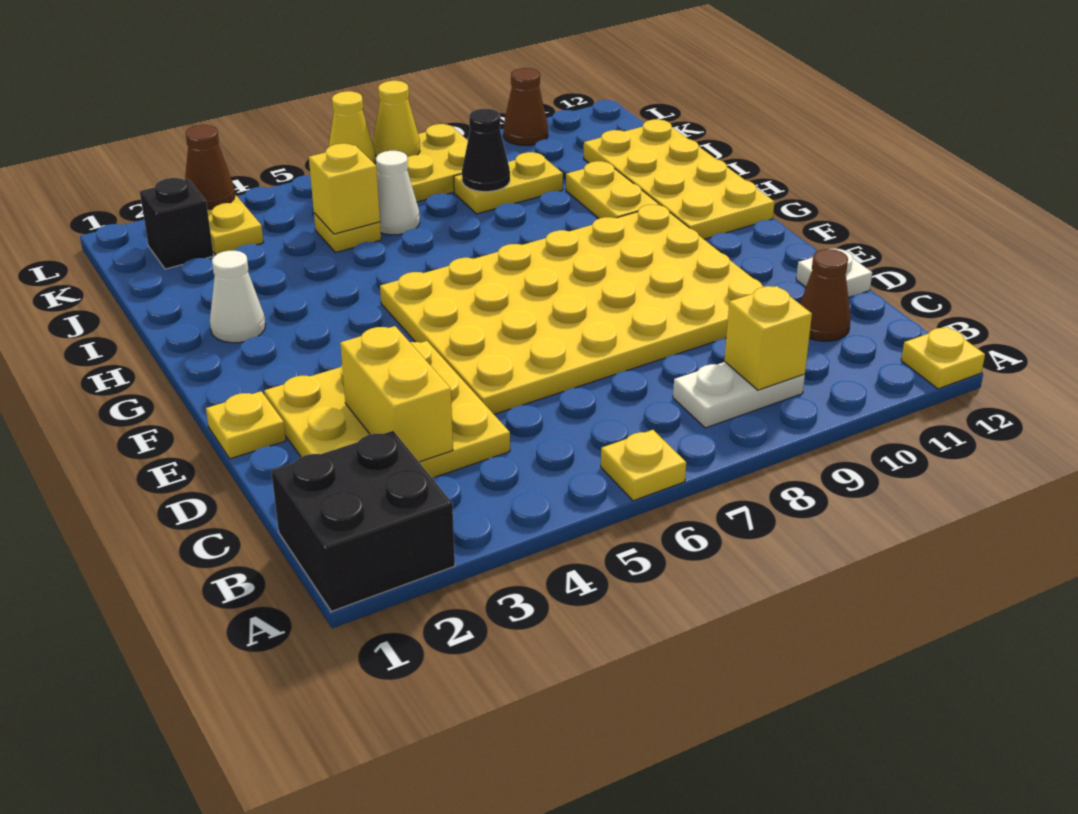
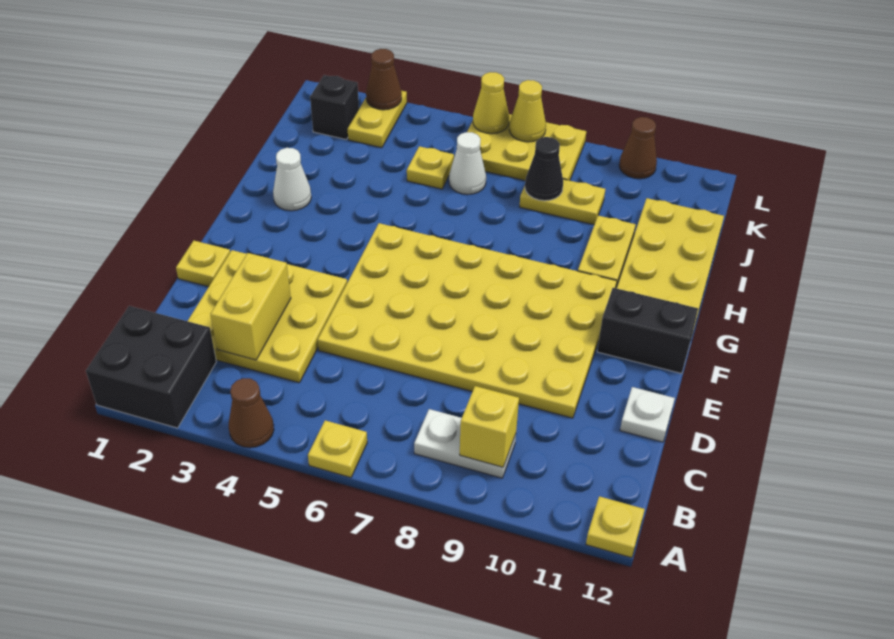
brown cone C11 level 1 -> brown cone A4 level 1
none -> black brick F11:F12 level 1
yellow brick J5 level 2 -> none

